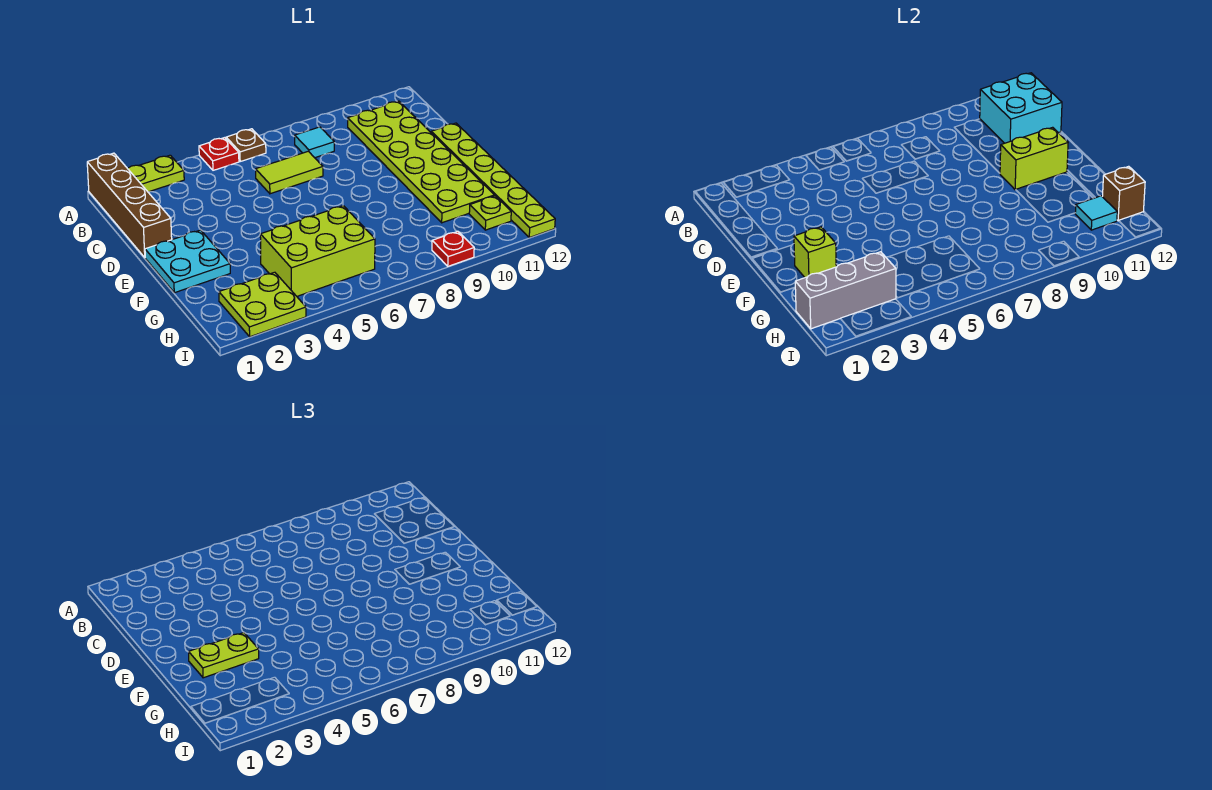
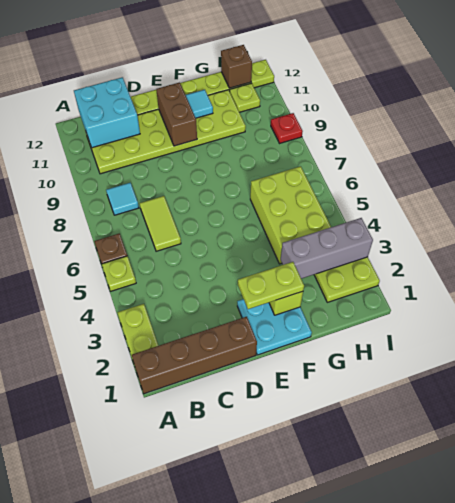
red plate A5 level 1 -> lime plate A5 level 1
lime brick E10:E11 level 2 -> brown brick E10:E11 level 2
lime plate F2:F3 level 3 -> lime plate E2:F2 level 3
grey brick H1:H3 level 2 -> grey brick G3:I3 level 2
cyan tile H11 level 2 -> cyan tile F11 level 2

